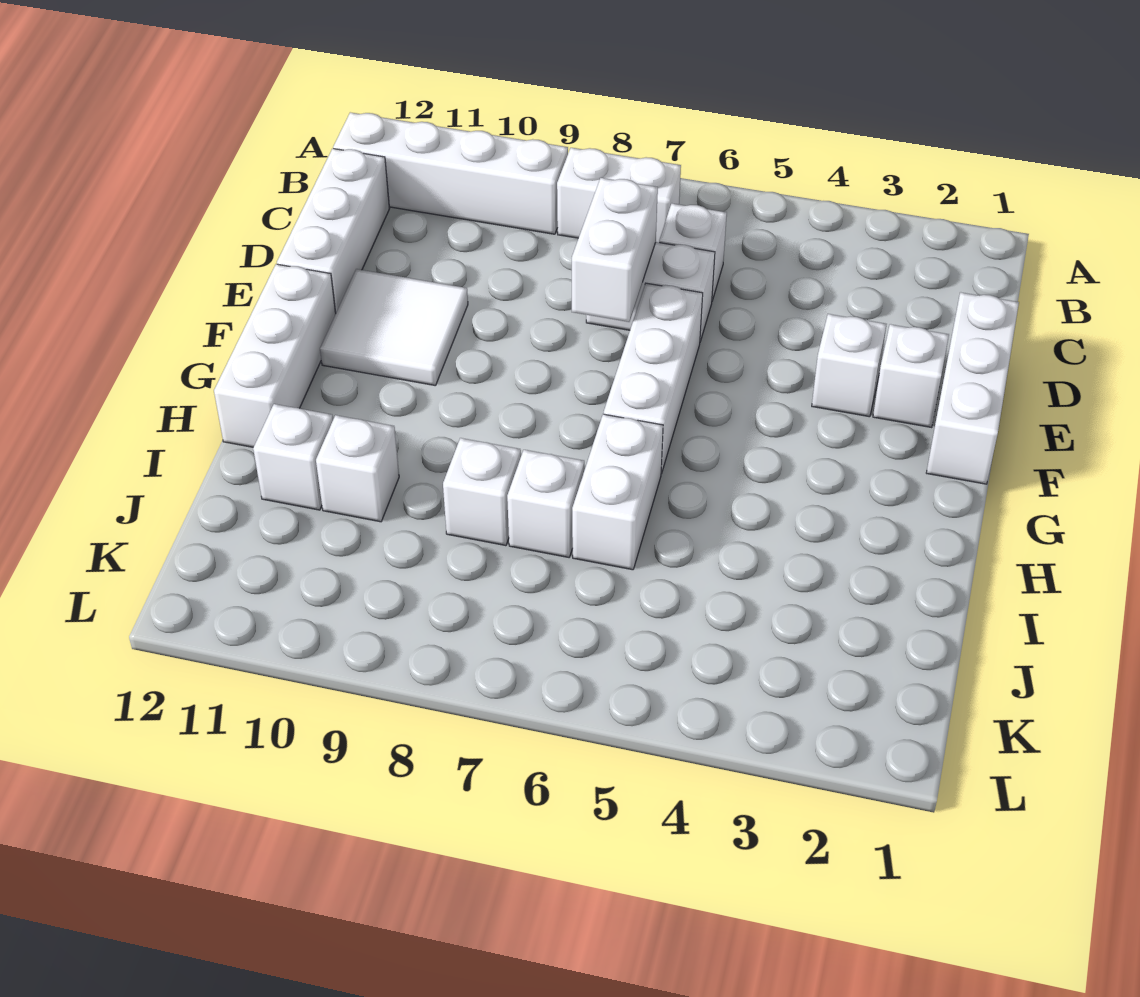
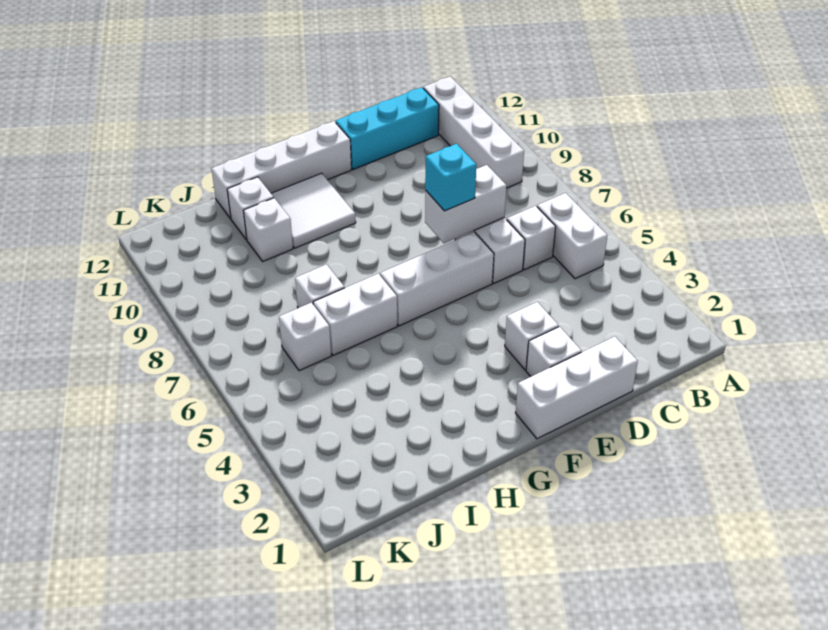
white brick B7:B8 level 1 -> white brick B5:B6 level 1
white brick C12:E12 level 1 -> cyan brick C12:E12 level 1
none -> cyan brick E7 level 3
white tile E10:F11 level 1 -> white tile G10:H11 level 1
white brick F12:H12 level 1 -> white brick F12:I12 level 1
white brick I8 level 1 -> white brick J6 level 1

